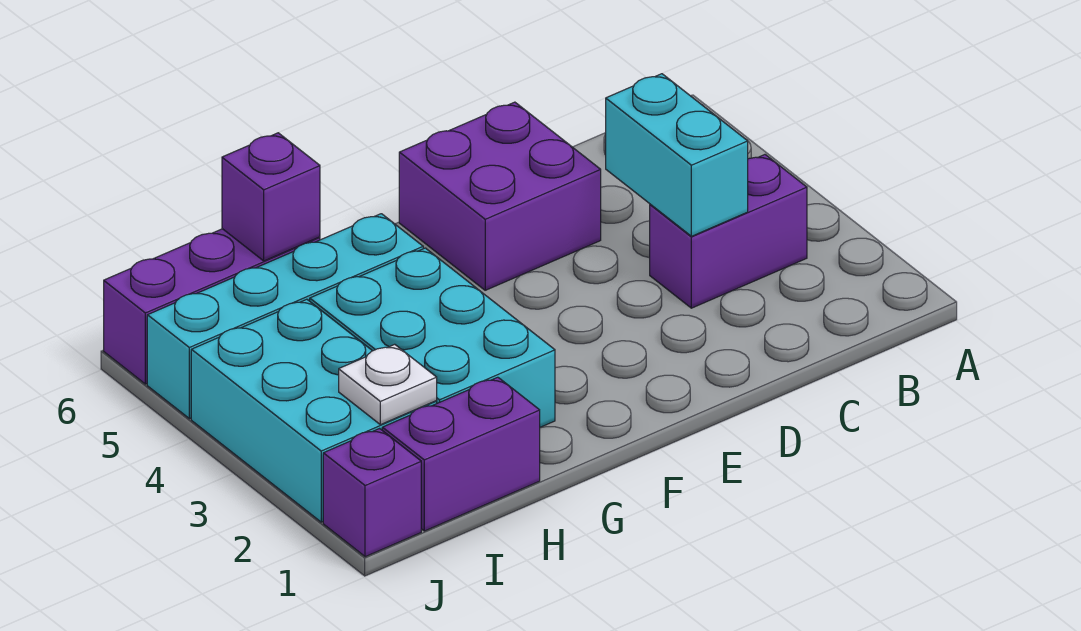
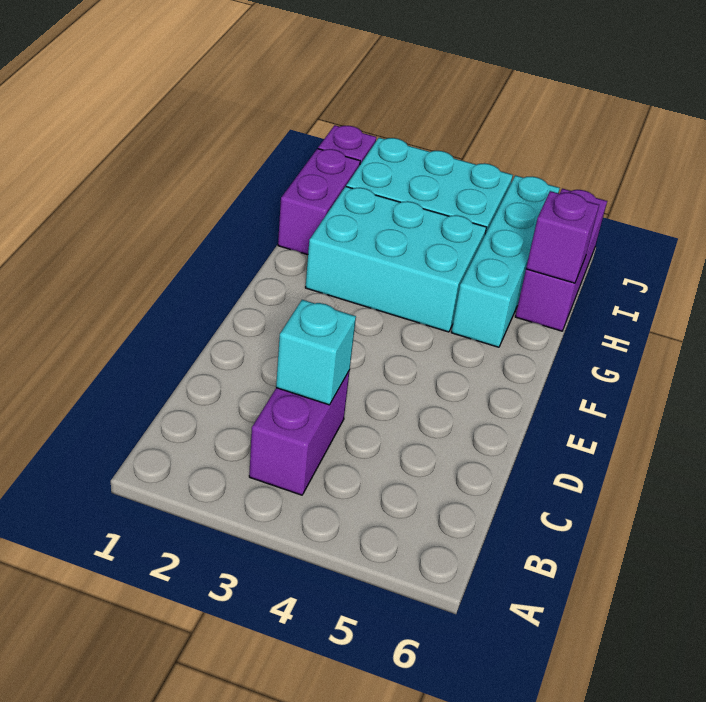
cyan brick C3:C4 level 2 -> cyan brick C3 level 2
purple brick D5:E6 level 1 -> none
white plate I2 level 2 -> none

